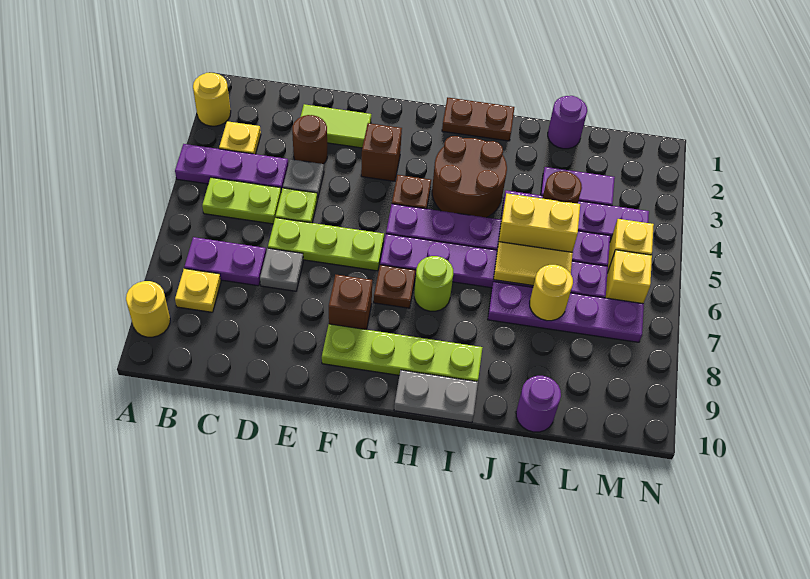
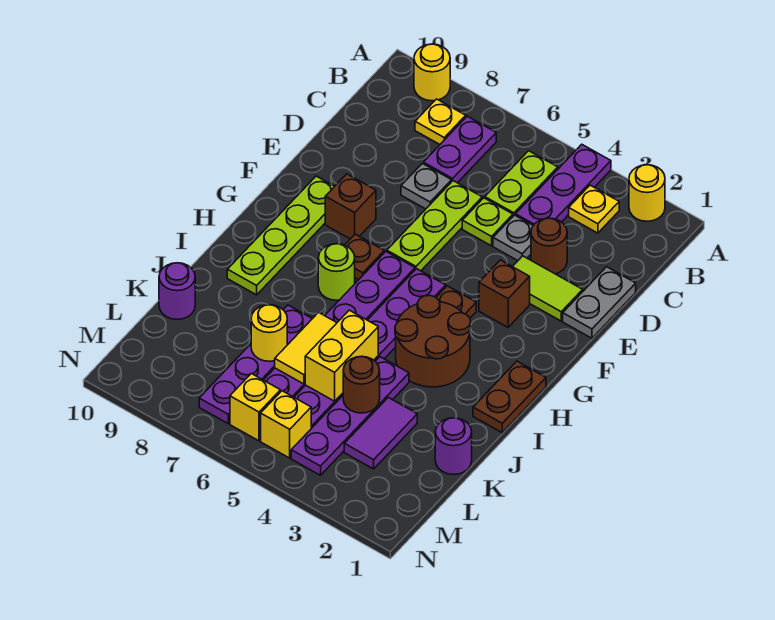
lime tile D2:E2 level 1 -> lime tile E2:E3 level 1
grey plate H10:I10 level 1 -> grey plate D1:E1 level 1

